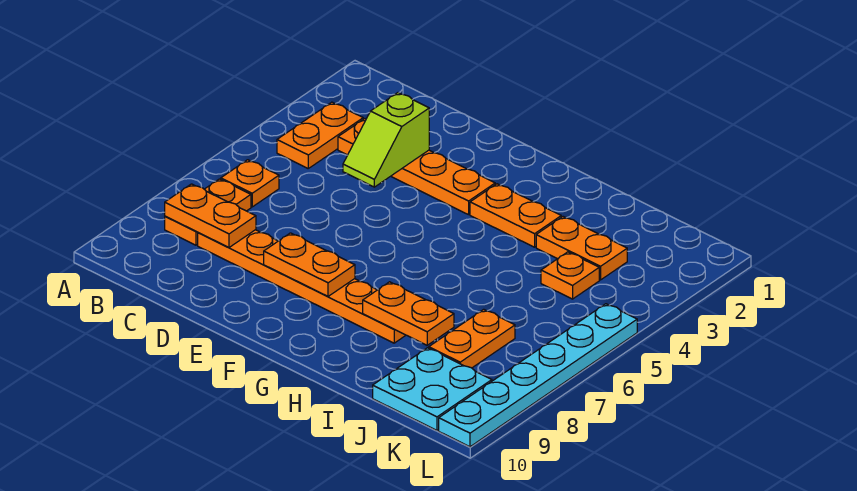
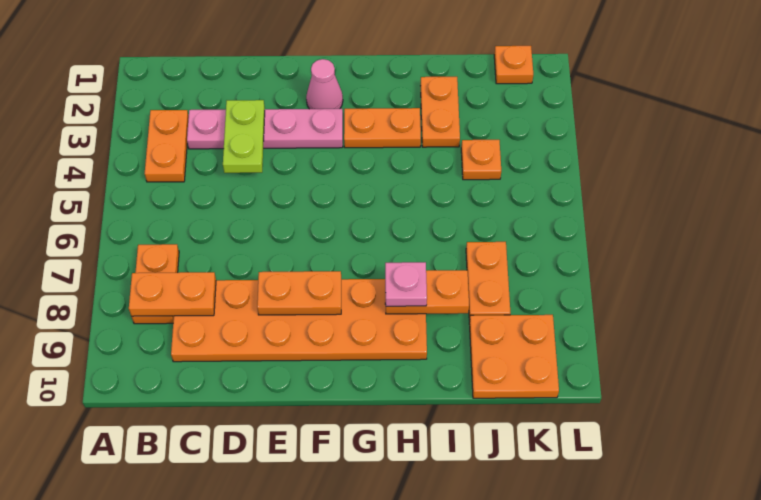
orange plate B6 level 1 -> orange plate K1 level 1
orange plate C3:F3 level 1 -> pink plate C3:F3 level 1
orange plate C8:H8 level 1 -> orange plate C8:H9 level 1
lime slope D3:D4 level 2 top 3 -> lime plate D3:D4 level 2
none -> pink cone F2 level 1
none -> pink plate H8 level 3
orange plate I3:J3 level 1 -> orange plate I2:I3 level 1
cyan plate J9:K10 level 1 -> orange plate J9:K10 level 1
cyan plate L5:L10 level 1 -> none

